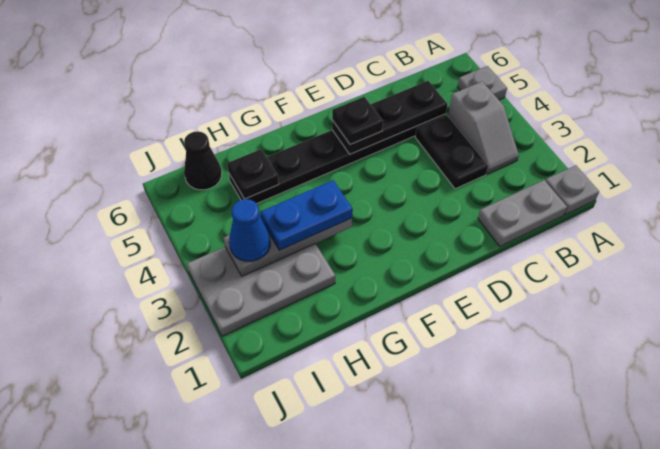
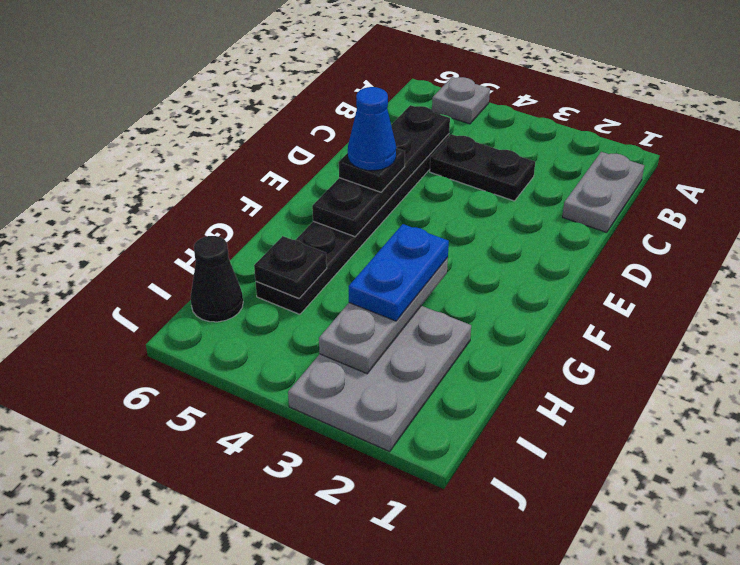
grey plate A1 level 1 -> none
grey slope B3:B4 level 1 top 4 -> none
black plate C5:E5 level 2 -> black plate C5:F5 level 2
blue cone I3 level 3 -> blue cone E5 level 4

